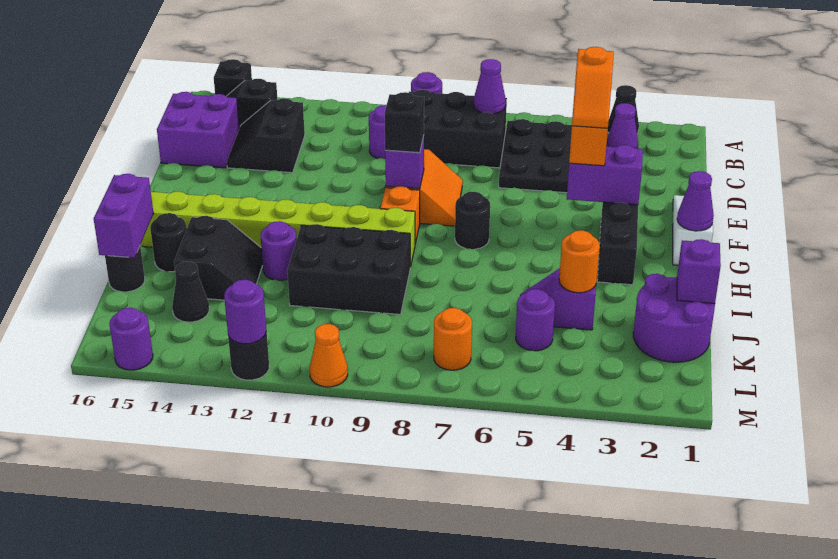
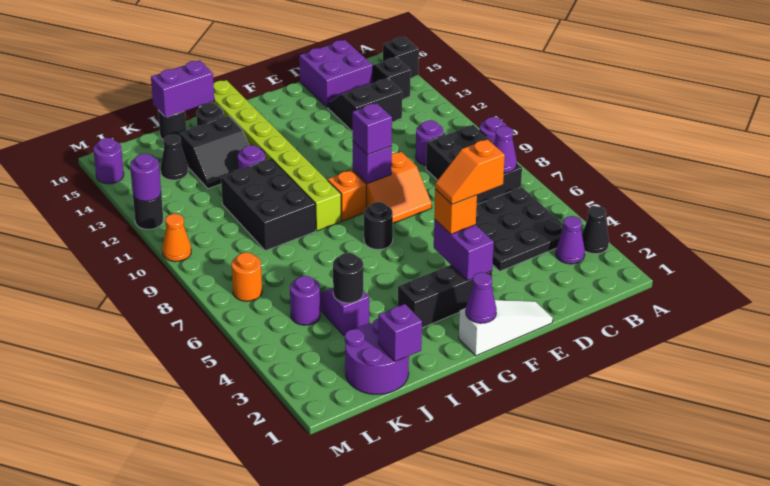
black brick F9 level 3 -> purple brick F9 level 3
orange round brick J4 level 2 -> black round brick J4 level 2

